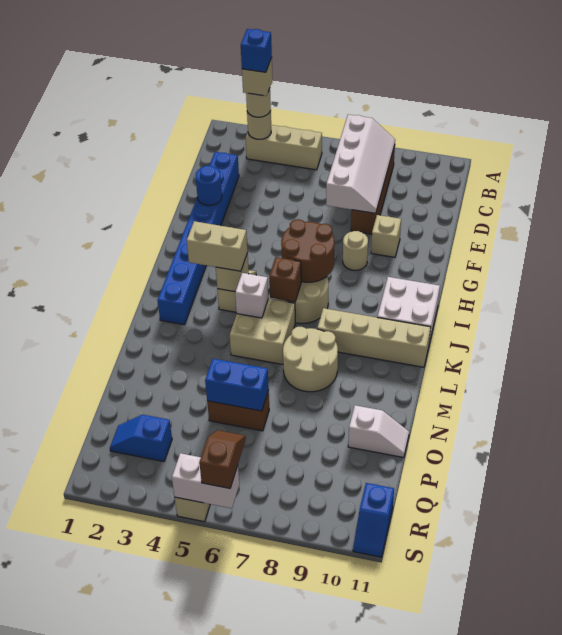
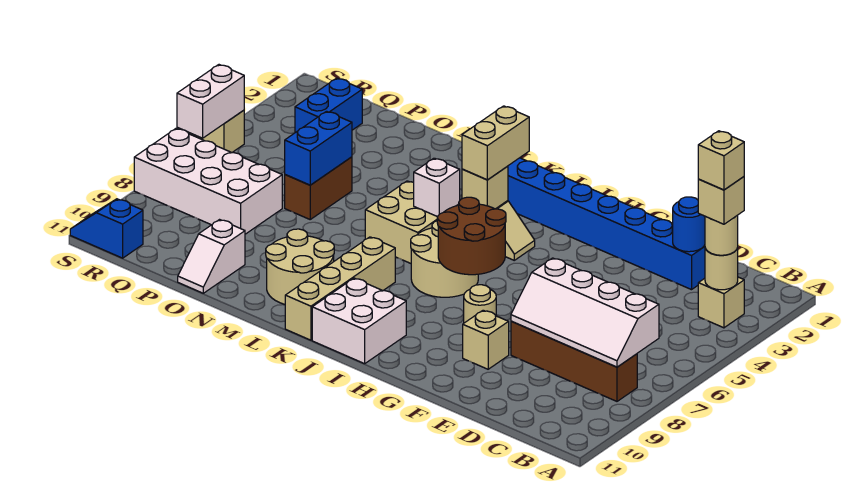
tan brick B3:B5 level 1 -> tan brick B3 level 1
blue brick B3 level 5 -> tan brick B3 level 5
blue round brick F2 level 2 -> blue round brick D2 level 2
brown brick J6 level 2 -> none
tan round brick L7:M8 level 1 -> tan round brick L9:M10 level 1
none -> white brick P7:S8 level 1
blue slope Q2:Q3 level 1 top 3 -> blue brick Q2:Q3 level 1
brown slope R6:S6 level 3 top S -> none

